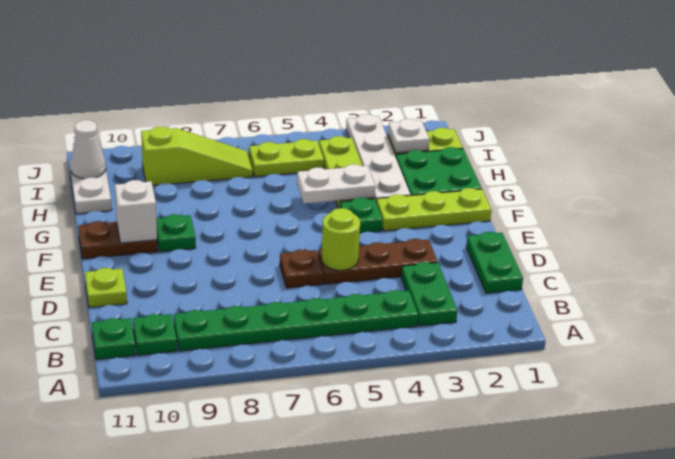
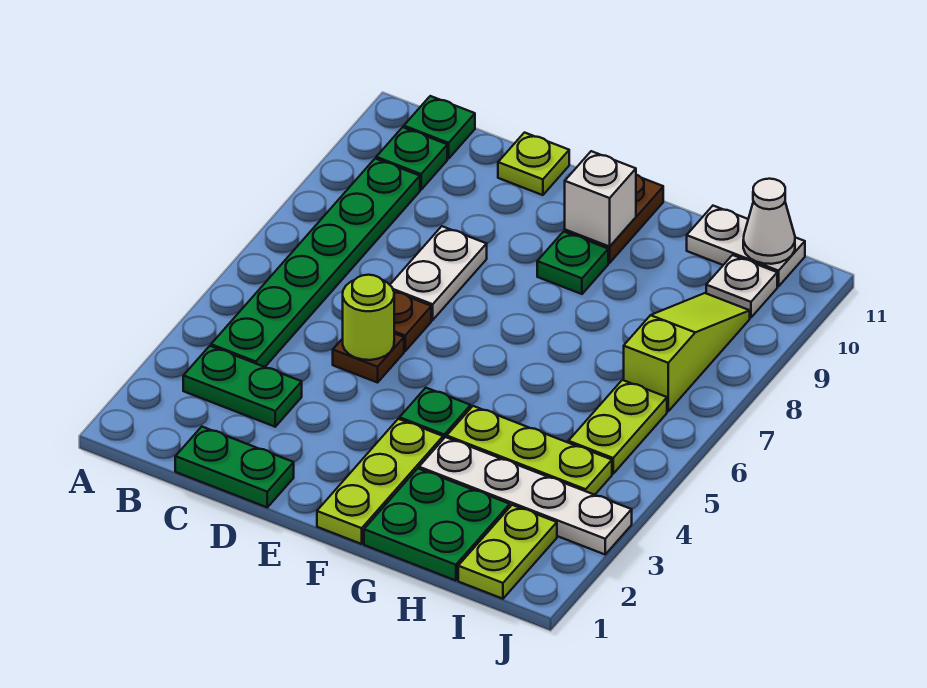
brown plate D3:D5 level 1 -> brown plate D5 level 1
white plate G4:G5 level 2 -> white plate D7:D8 level 1
white plate I2 level 2 -> white plate I10 level 1
lime slope I7:I9 level 1 top 9 -> lime slope I7:I9 level 1 top 7

